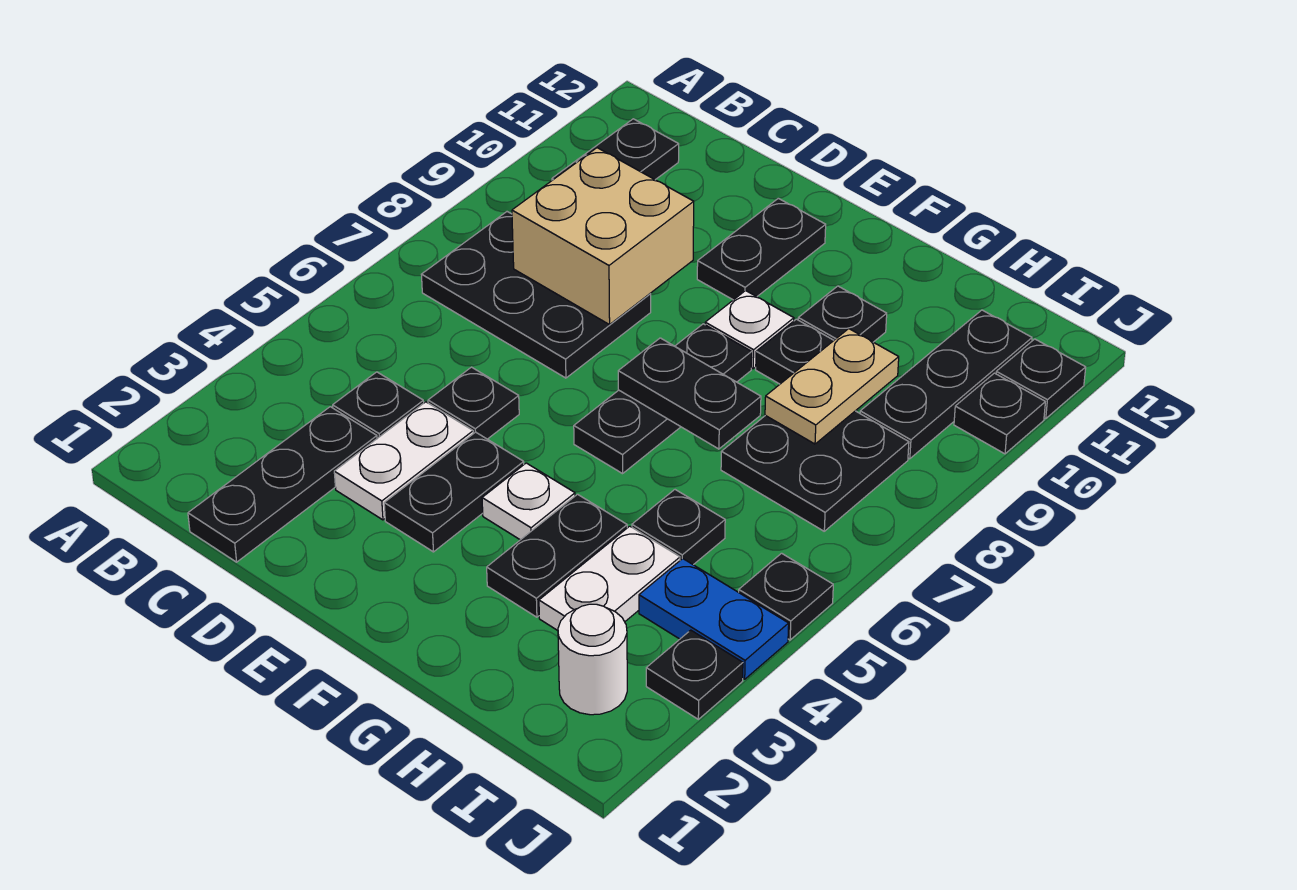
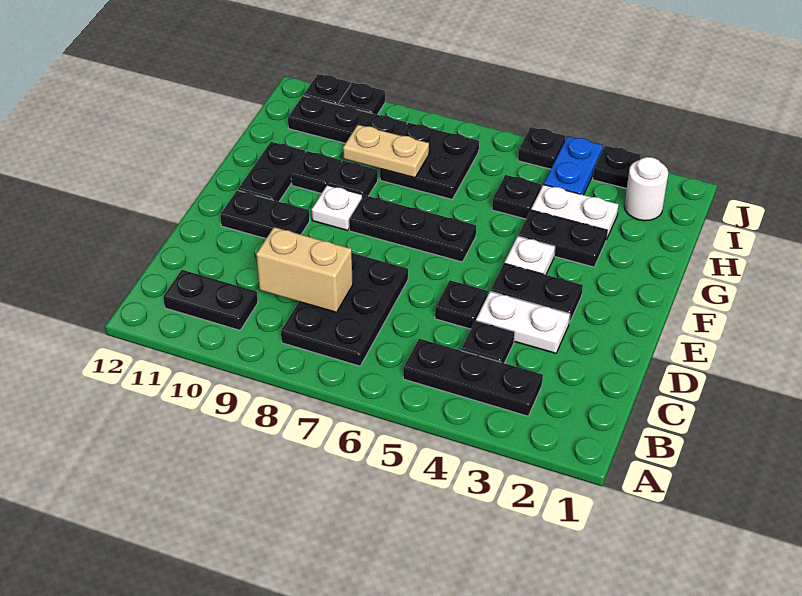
black plate C1:C3 level 1 -> black plate B3:B5 level 1
tan brick C8:D9 level 2 -> tan brick C8:C9 level 2
black plate F7:G7 level 2 -> black plate F11:G11 level 1

